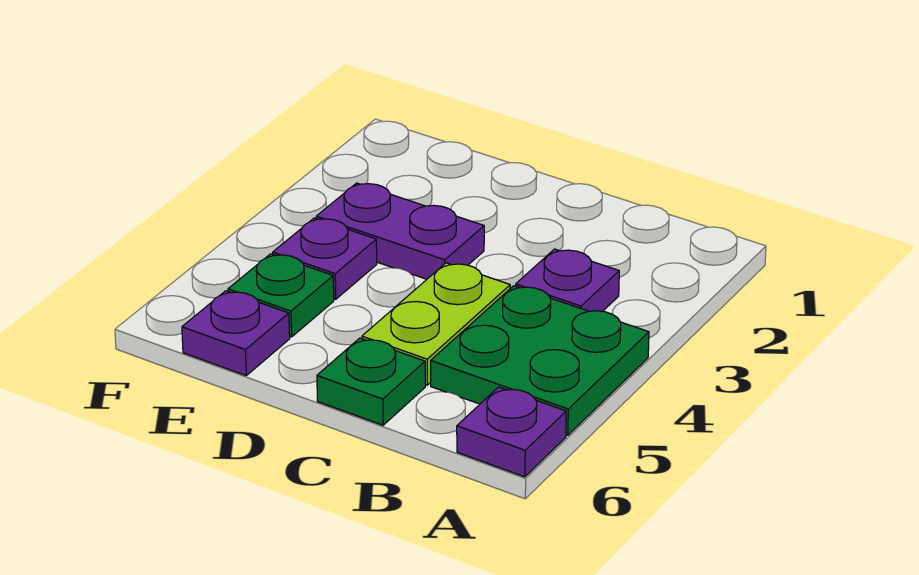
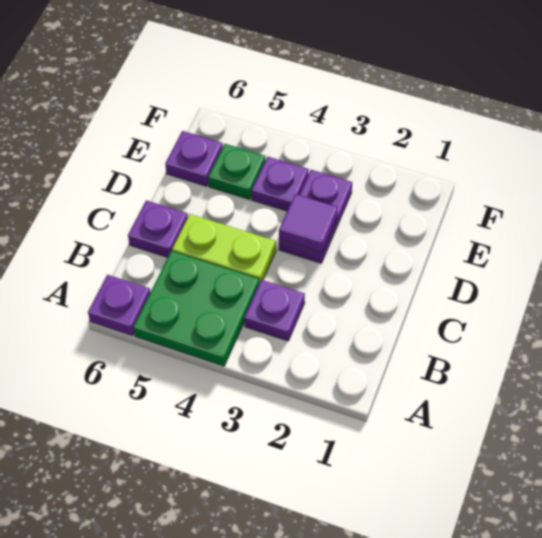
green plate C6 level 1 -> purple plate C6 level 1
none -> purple tile D3 level 2

